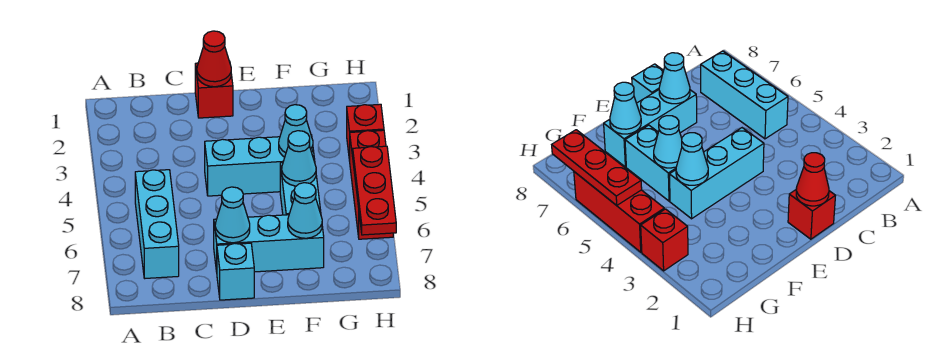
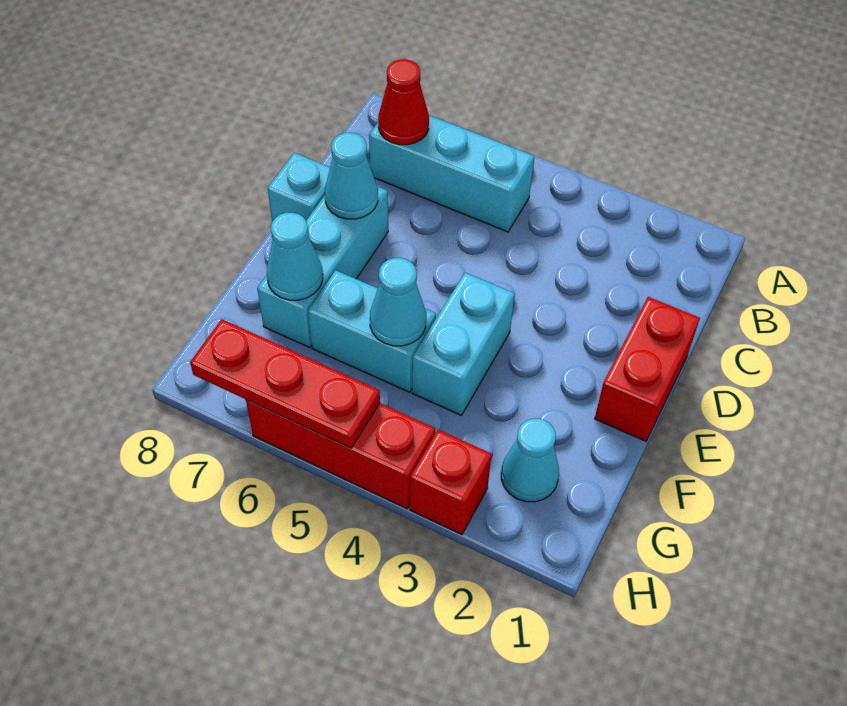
red brick D1 level 1 -> red brick D1:E1 level 1
red cone D1 level 2 -> red cone B7 level 2
cyan brick D4:F4 level 1 -> cyan brick E4:F4 level 1
cyan cone F4 level 2 -> cyan cone G2 level 1

